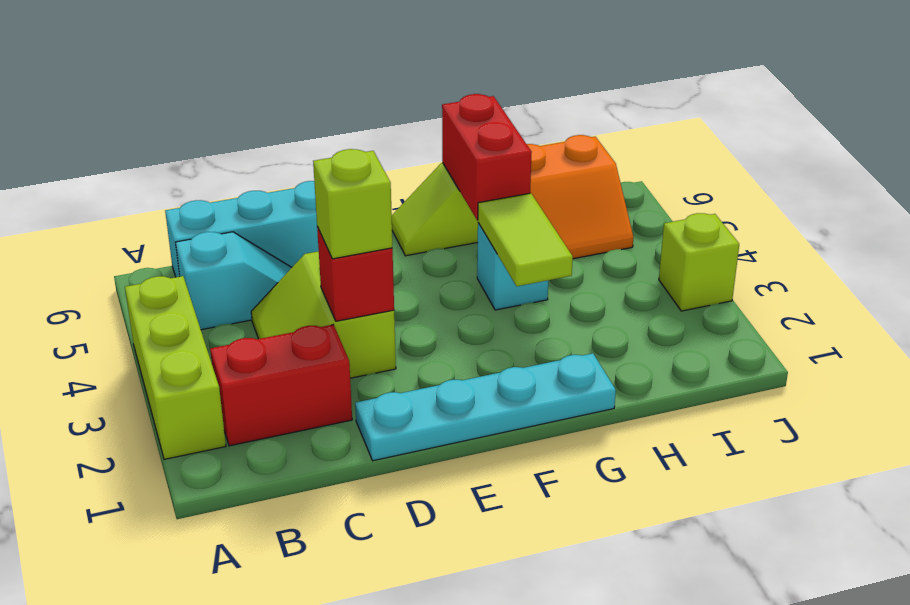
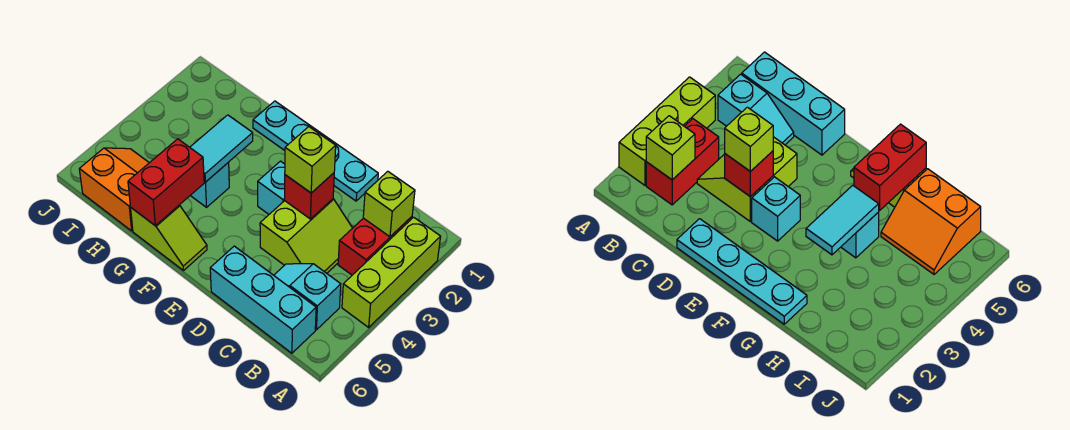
red brick B2:C2 level 1 -> red brick B2:B3 level 1
none -> cyan brick E3 level 1
lime tile G3:G4 level 2 -> cyan tile G3:G4 level 2
lime brick J3 level 1 -> lime brick B2 level 2

